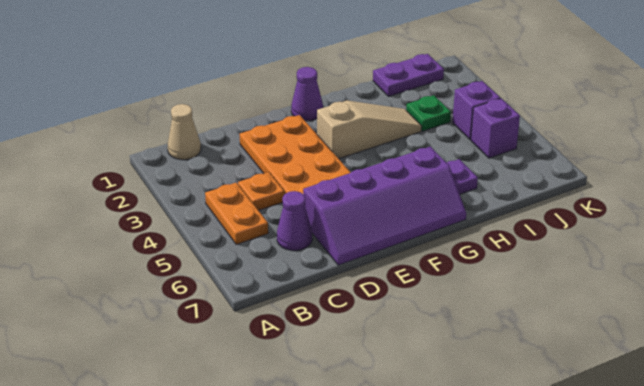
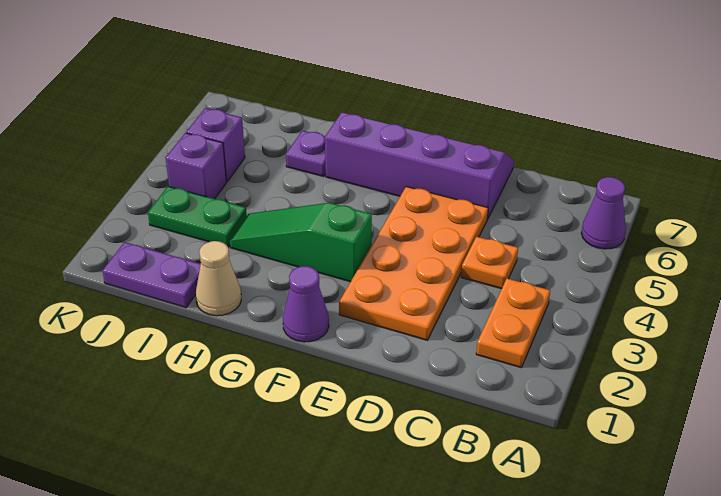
tan cone B1 level 1 -> tan cone H1 level 1
orange plate B4:B5 level 1 -> orange plate B2:B3 level 1
purple cone C6 level 1 -> purple cone A6 level 1
tan slope F3:H3 level 1 top F -> green slope F3:H3 level 1 top F
green plate I3 level 1 -> green plate I3:J3 level 1

